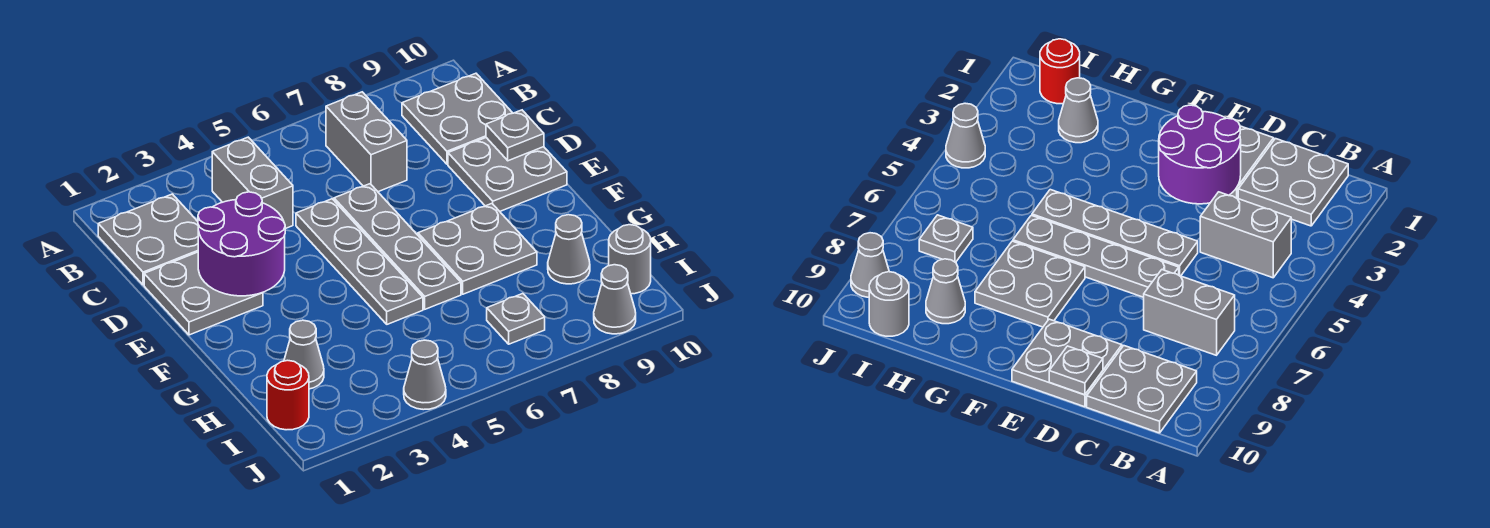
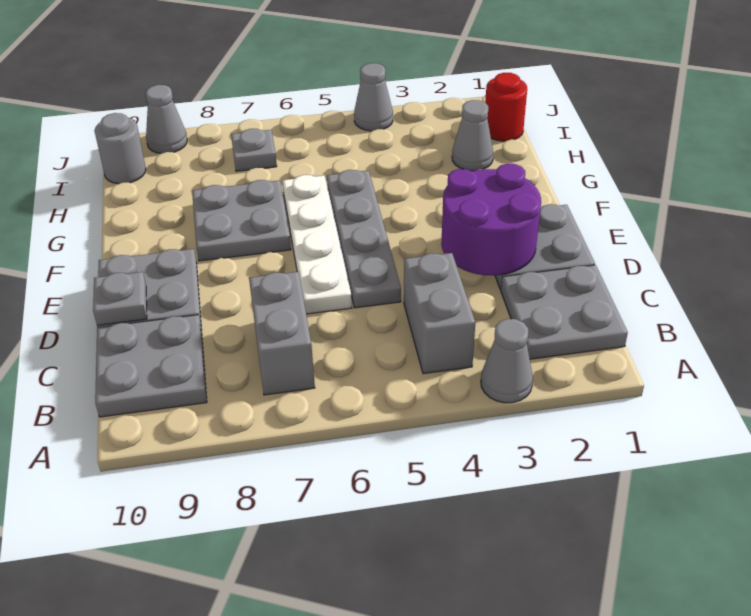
grey plate D6:G6 level 1 -> white plate D6:G6 level 1
grey cone H9 level 1 -> grey cone A3 level 1

